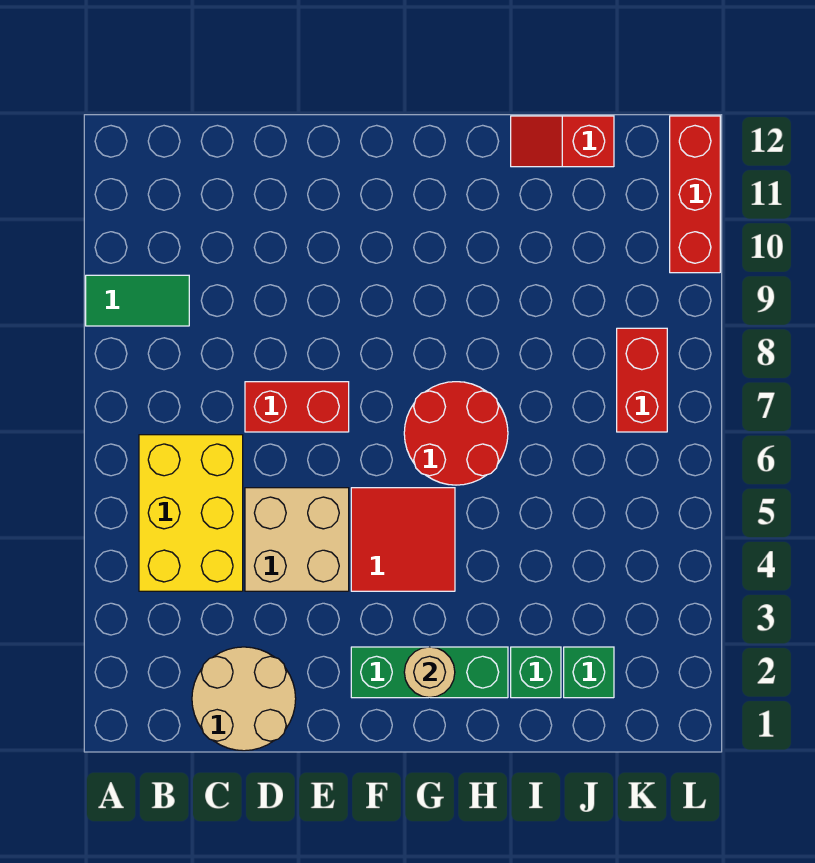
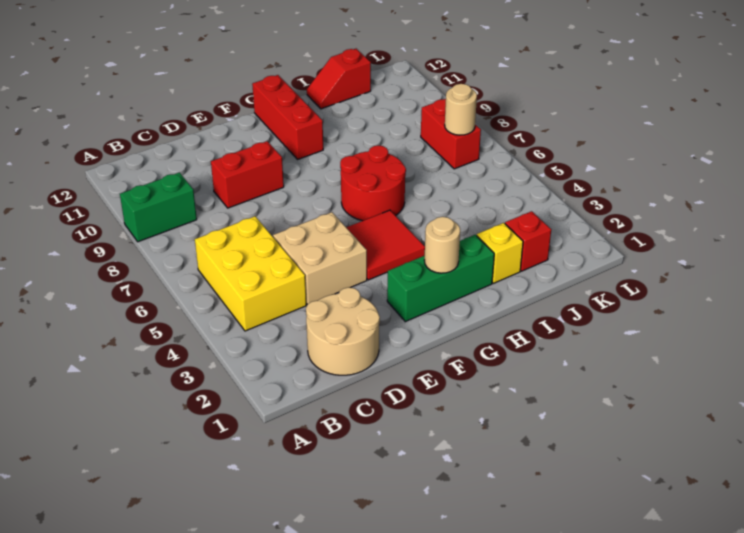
green tile A9:B9 level 1 -> green brick A9:B9 level 1
red brick D7:E7 level 1 -> red brick D9:E9 level 1
green brick I2 level 1 -> yellow brick I2 level 1
green brick J2 level 1 -> red brick J2 level 1
none -> tan round brick K7 level 2
red brick L10:L12 level 1 -> red brick G10:G12 level 1

